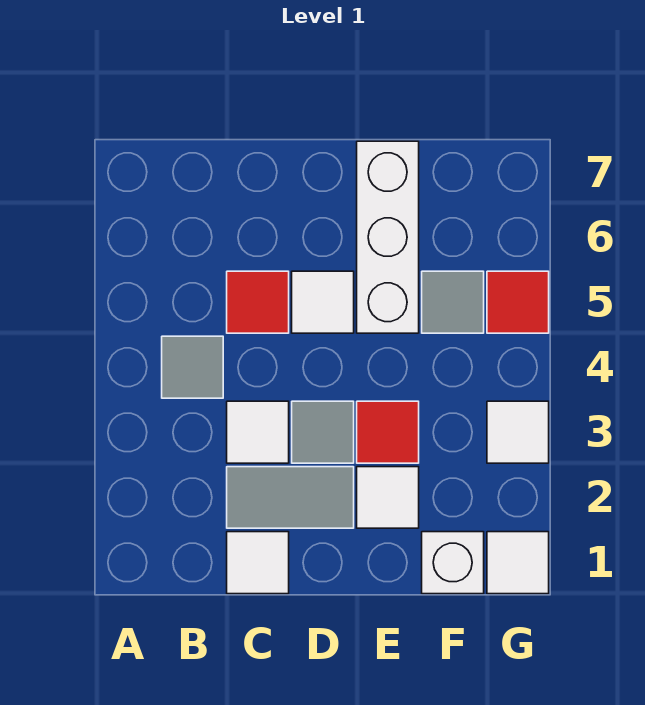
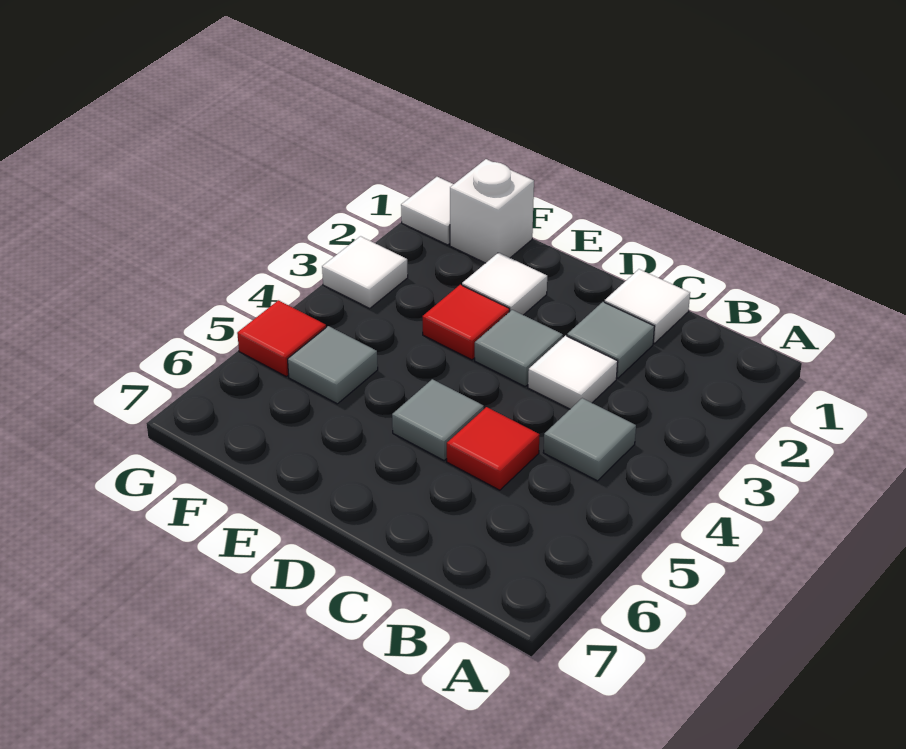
grey tile C2:D2 level 1 -> grey tile C2 level 1
white tile D5 level 1 -> grey tile D5 level 1
white brick E5:E7 level 1 -> none

